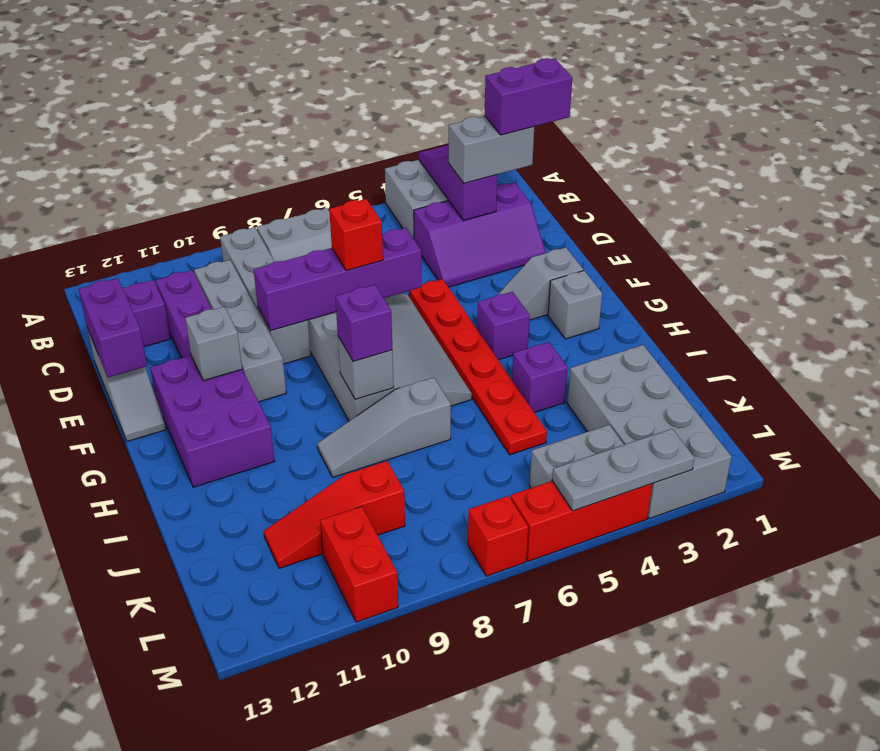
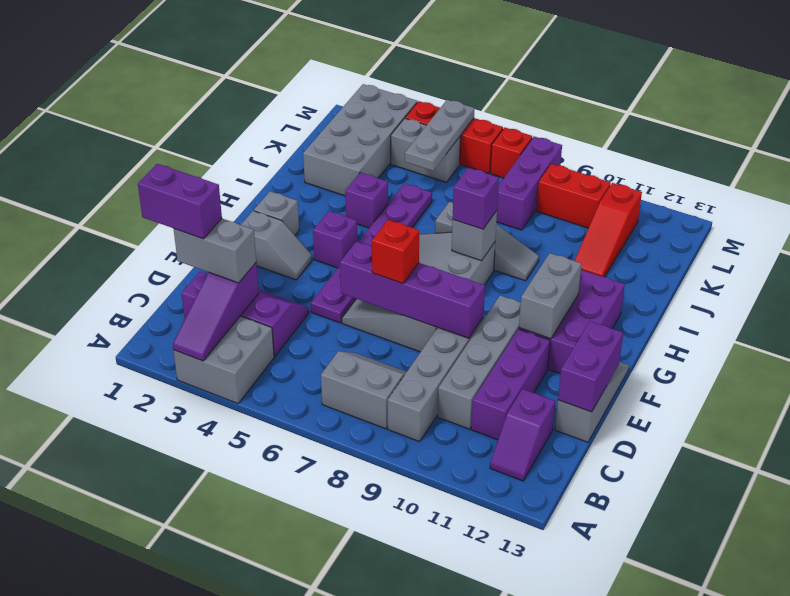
red plate E5:J5 level 1 -> purple plate E5:J5 level 1
grey brick F11 level 2 -> grey brick F11:G11 level 2
none -> purple brick K8:M8 level 1
red slope K9:K11 level 1 top 9 -> red slope J11:L11 level 1 top L
red brick L10:M10 level 1 -> red brick L9:L10 level 1
grey plate M3:M5 level 2 -> grey plate K5:M5 level 2

